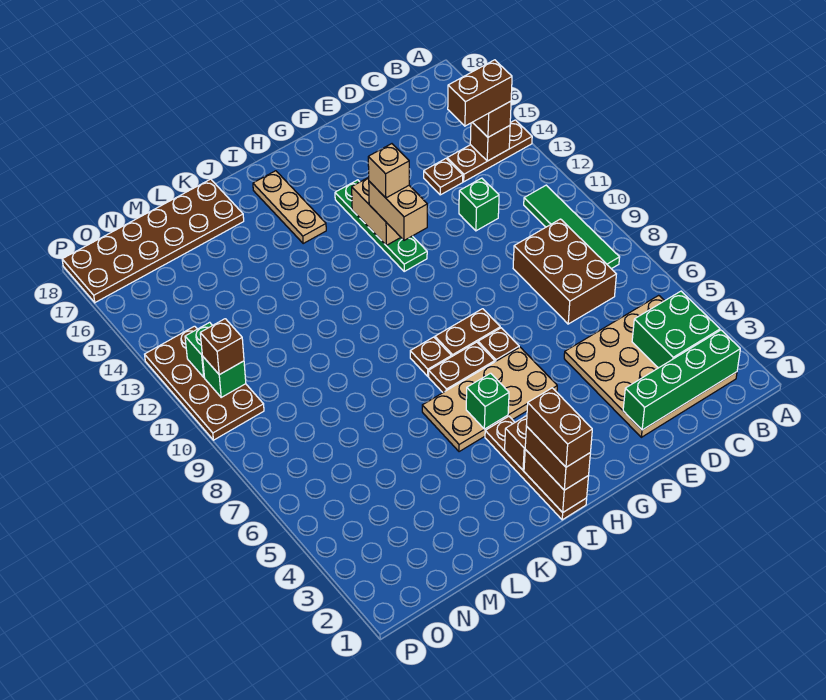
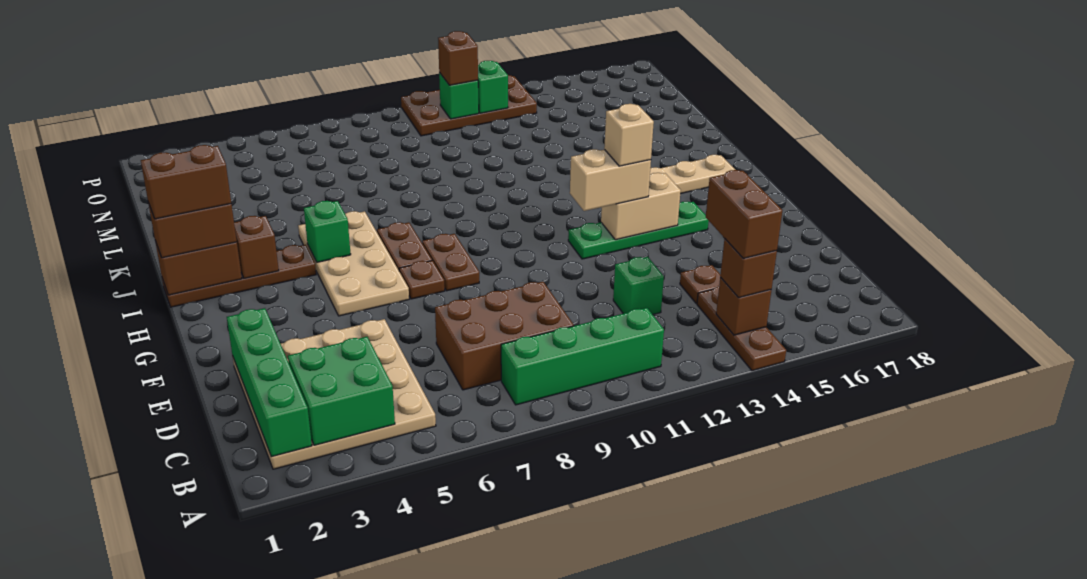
green tile B8:B11 level 1 -> green brick B8:B11 level 1
brown plate I8 level 1 -> none
brown plate K17:P18 level 1 -> none

